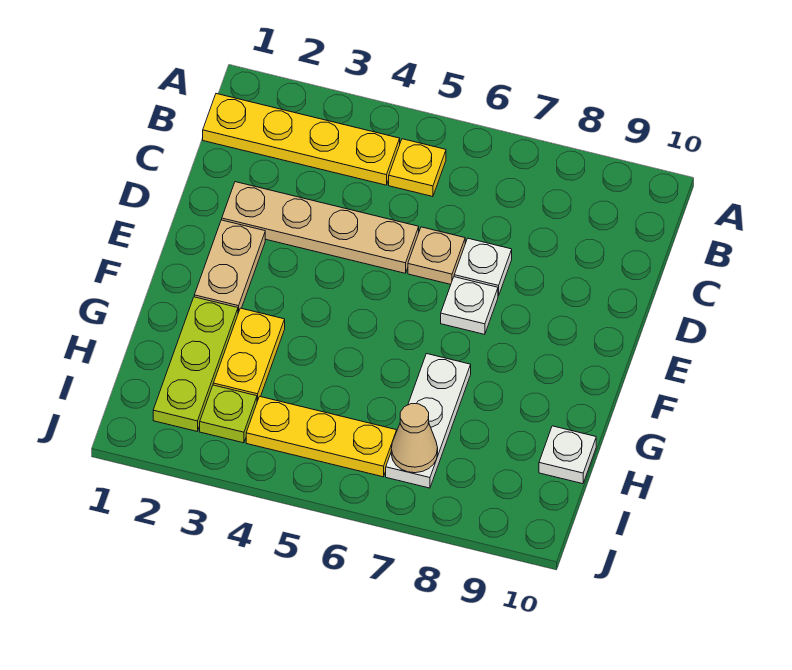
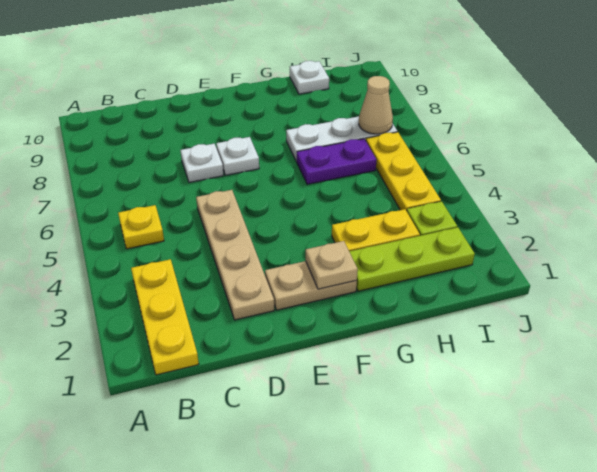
yellow plate B1:B4 level 1 -> yellow plate B1:B3 level 1
tan plate D6 level 1 -> tan plate F2 level 2
none -> purple plate G6:H6 level 1

